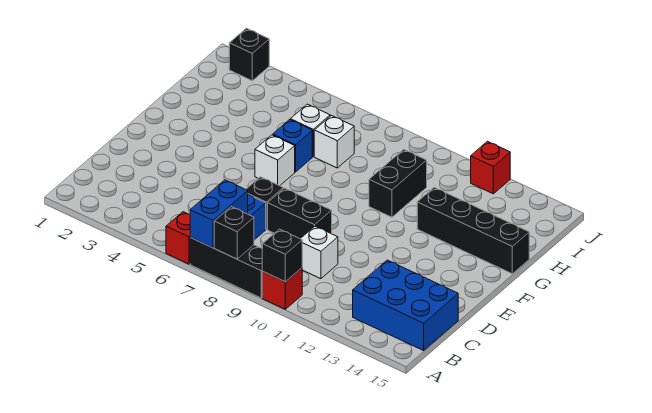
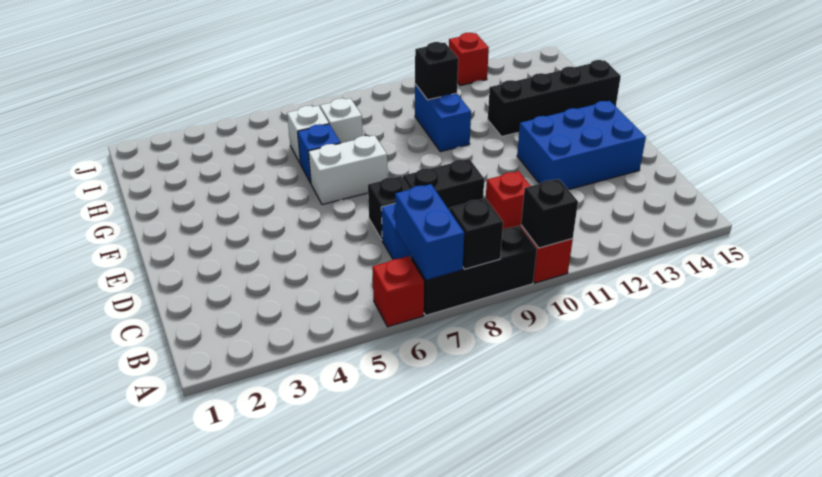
blue brick B13:C15 level 1 -> blue brick D12:E14 level 1
white brick C10 level 1 -> red brick C10 level 1
white brick F6 level 1 -> white brick F6:F7 level 1
black brick G10:H10 level 1 -> blue brick G10:H10 level 1
black brick J2 level 1 -> black brick H10 level 2

